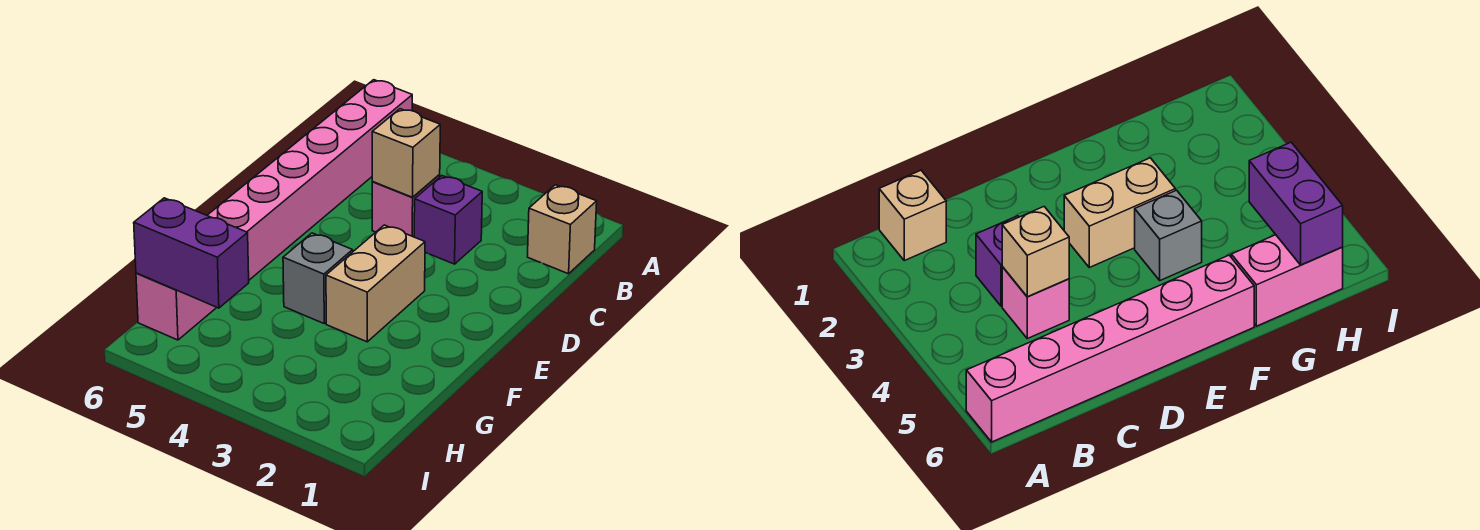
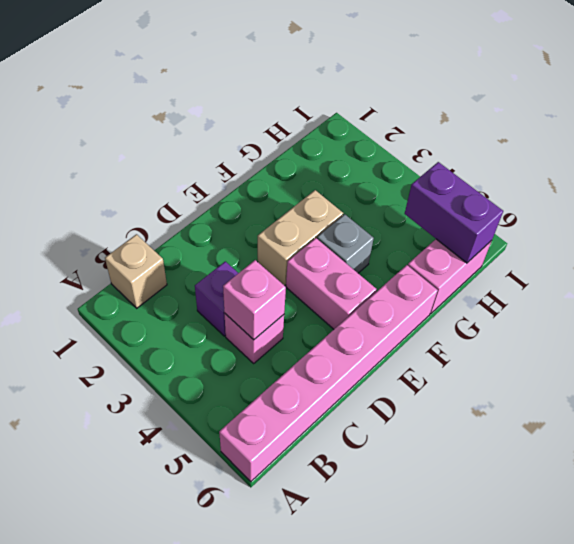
tan brick C4 level 2 -> pink brick C4 level 2
none -> pink brick E4:E5 level 1

